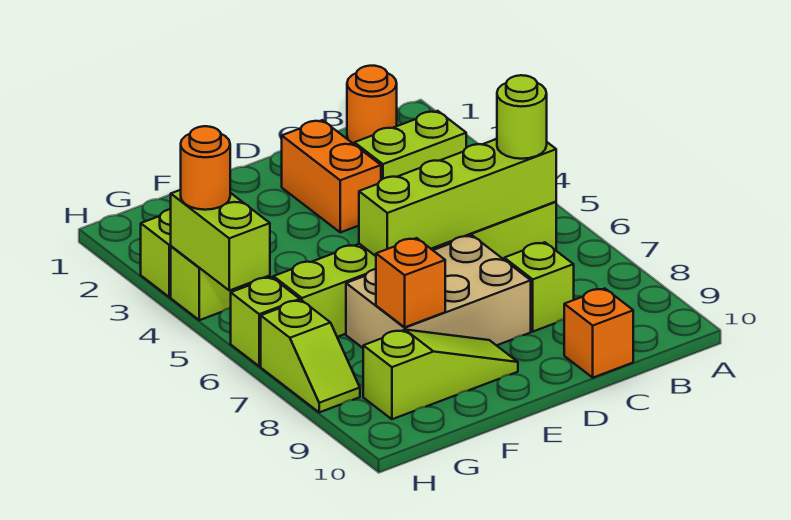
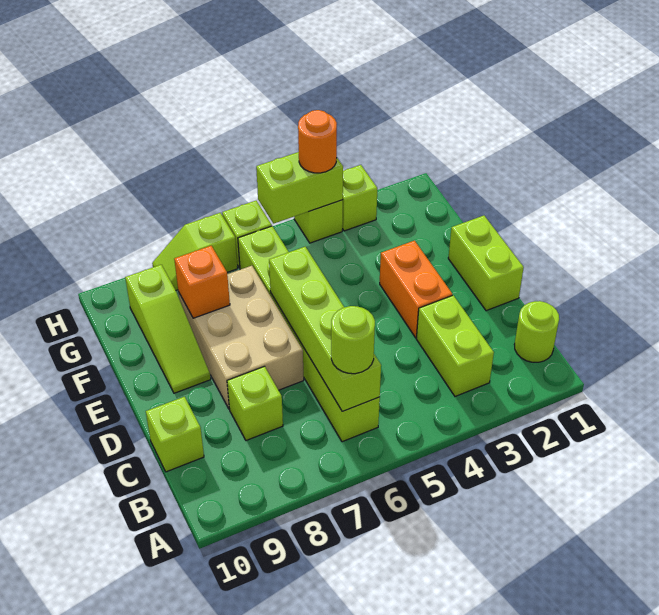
orange round brick B1 level 1 -> lime round brick B1 level 1
orange brick C10 level 1 -> lime brick C10 level 1
none -> lime brick D1:E1 level 1
orange brick D2:D3 level 1 -> orange brick D3:E3 level 1

